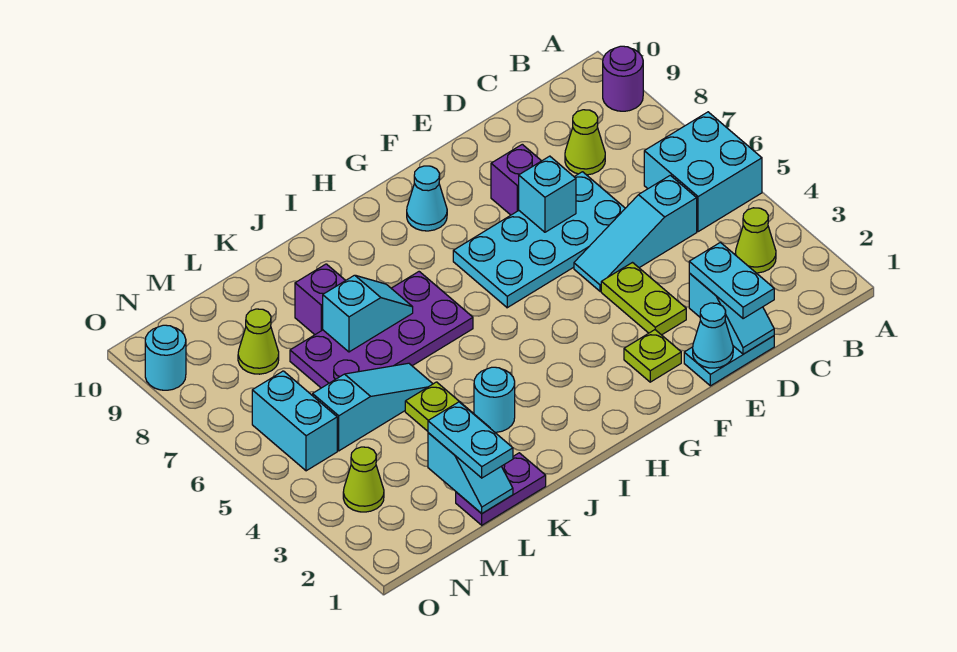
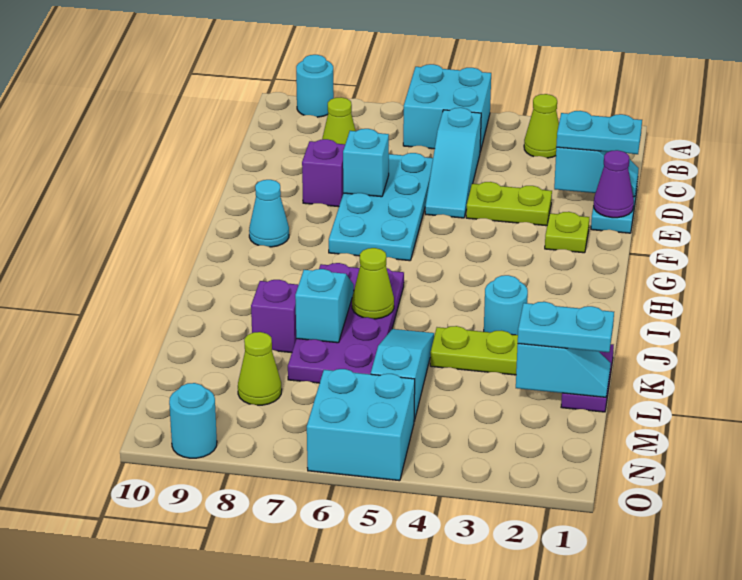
purple round brick A9 level 1 -> cyan round brick A9 level 1
cyan cone E1 level 2 -> purple cone E1 level 2
lime cone N3 level 1 -> lime cone J6 level 2
cyan brick N5:N6 level 1 -> cyan brick N5:O6 level 1

